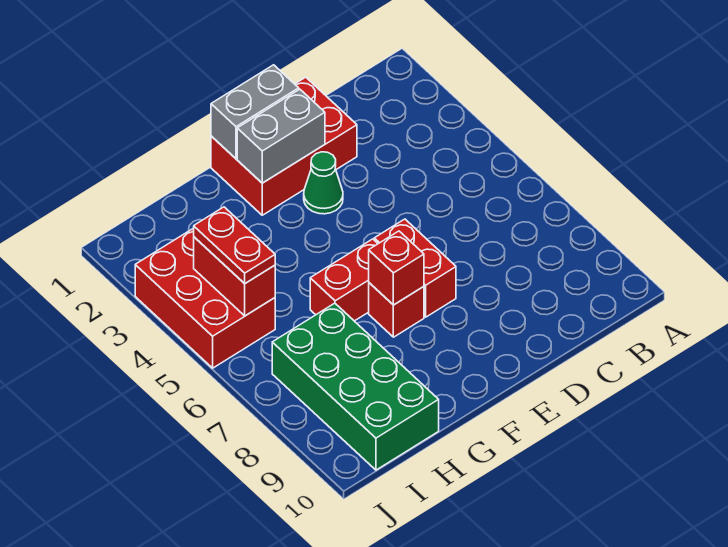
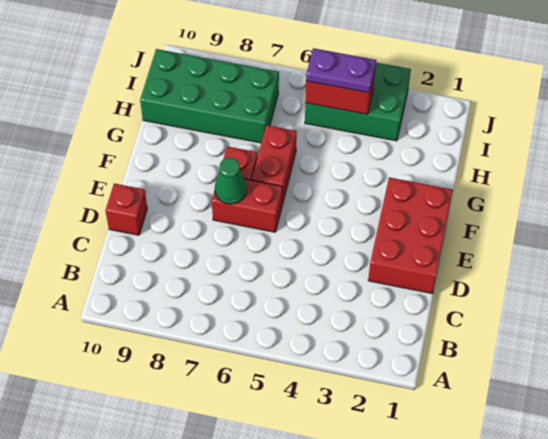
grey brick E1:F1 level 2 -> none
grey brick E2:F2 level 2 -> none
green cone E3 level 1 -> green cone E7 level 2
red brick F7 level 2 -> red brick D10 level 1
red brick I3:J5 level 1 -> green brick I3:J5 level 1
red plate I4:I5 level 3 -> purple plate I4:I5 level 3

